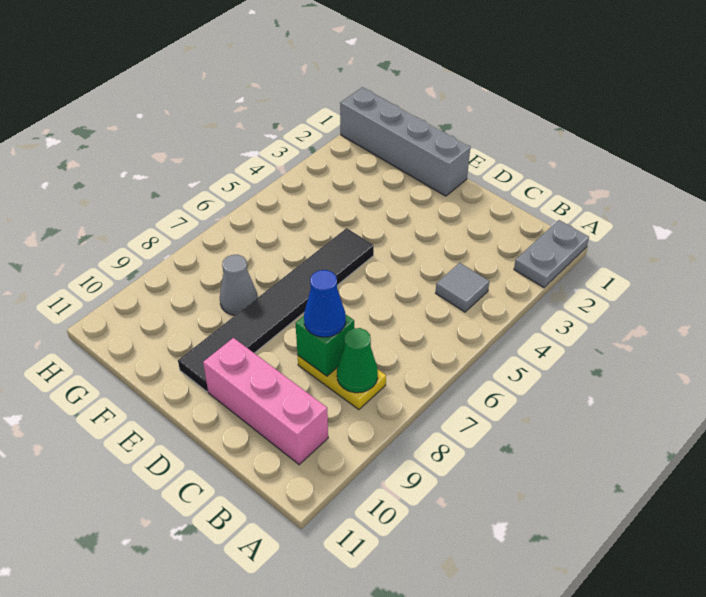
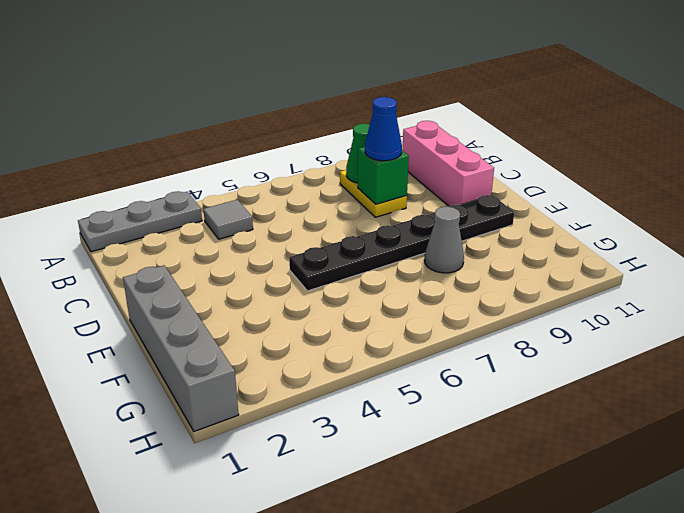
grey plate A1:A2 level 1 -> grey plate A1:A3 level 1
black tile E5:E10 level 1 -> black plate E5:E10 level 1

